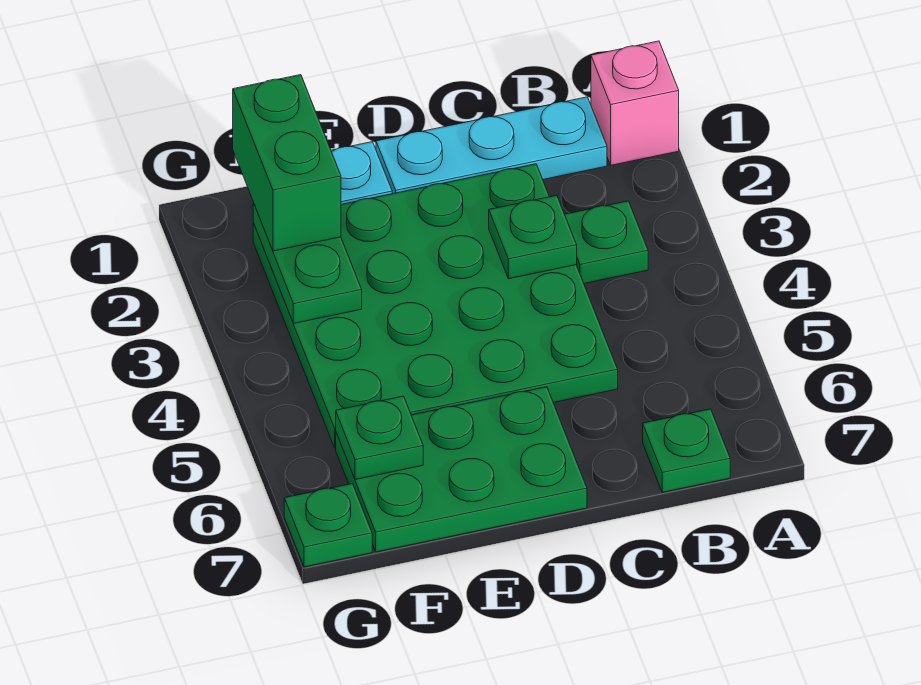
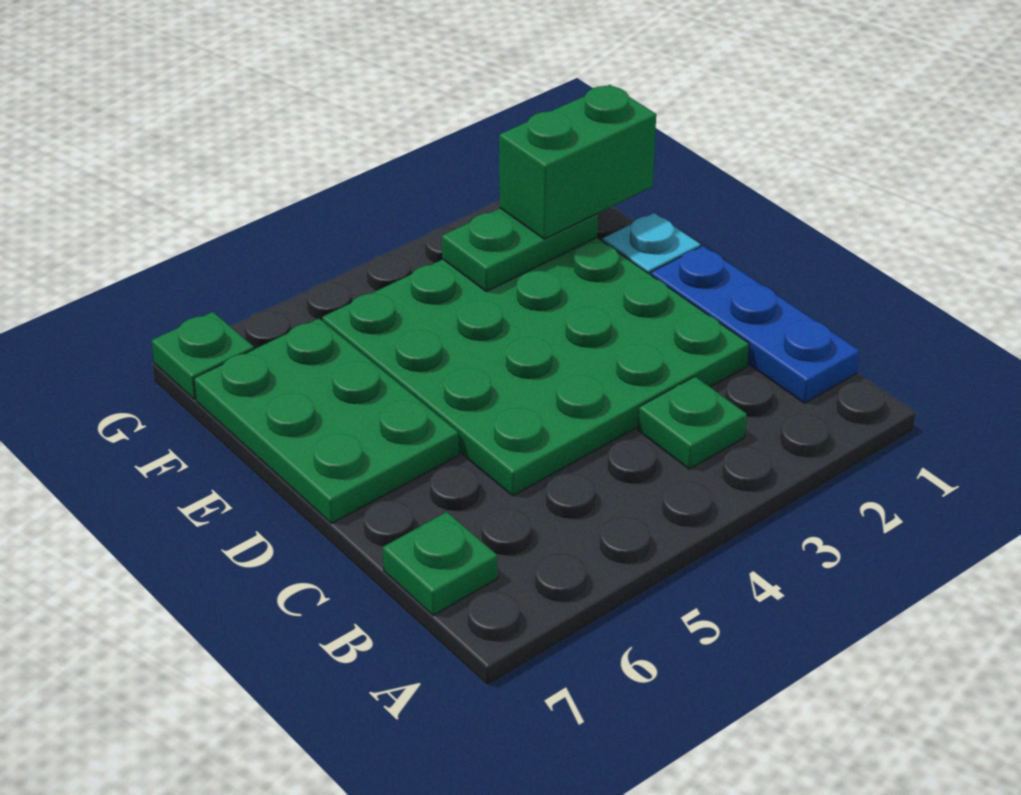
pink brick A1 level 1 -> none
cyan plate B1:D1 level 1 -> blue plate B1:D1 level 1
green plate C3 level 2 -> none
green plate F6 level 2 -> none

